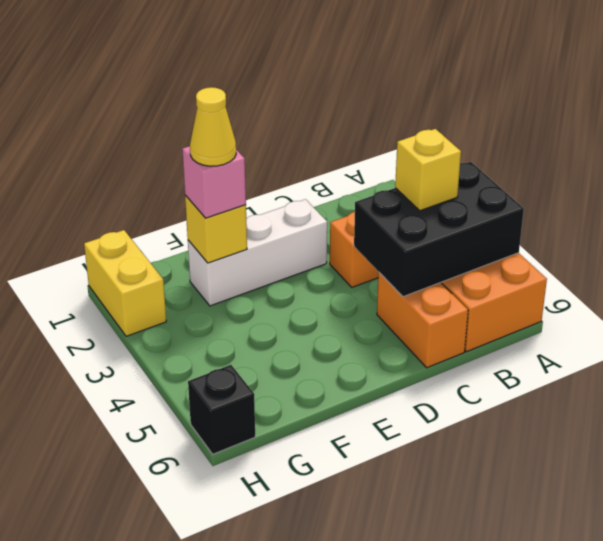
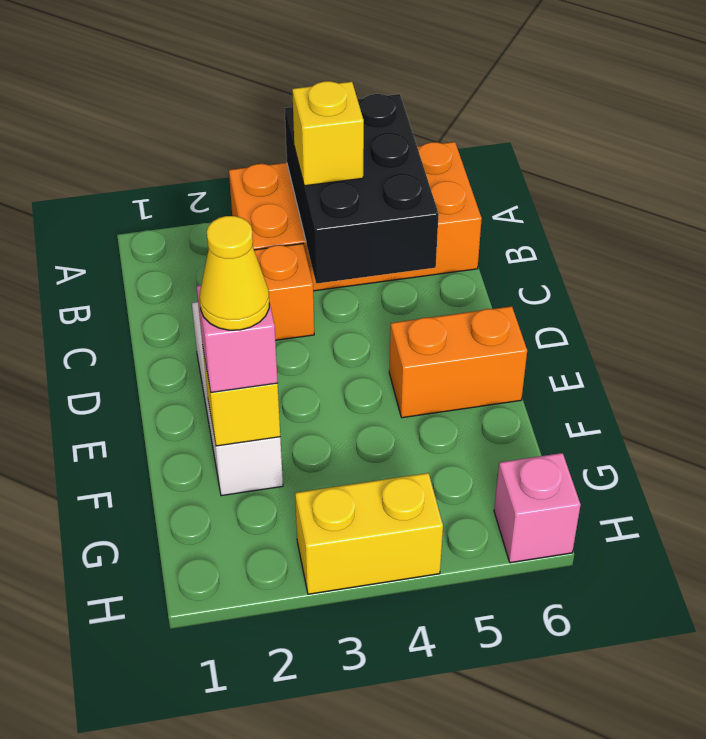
orange brick C5:C6 level 1 -> orange brick E5:E6 level 1
yellow brick H1:H2 level 1 -> yellow brick H3:H4 level 1
black brick H6 level 1 -> pink brick H6 level 1

